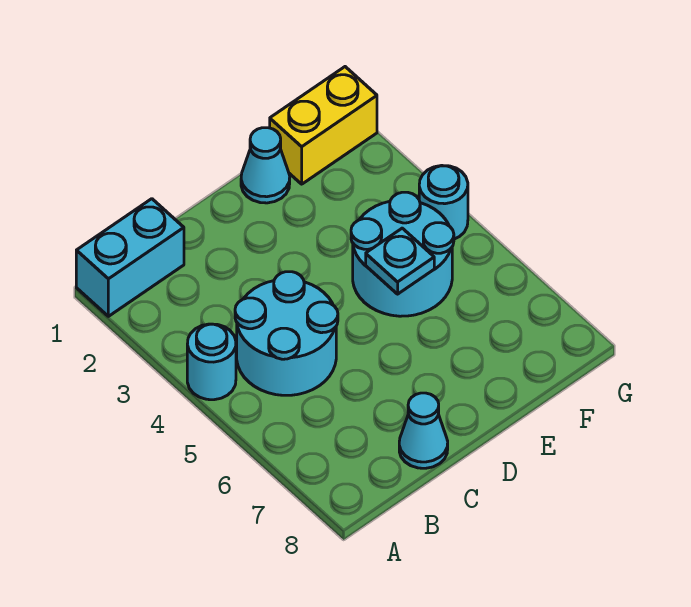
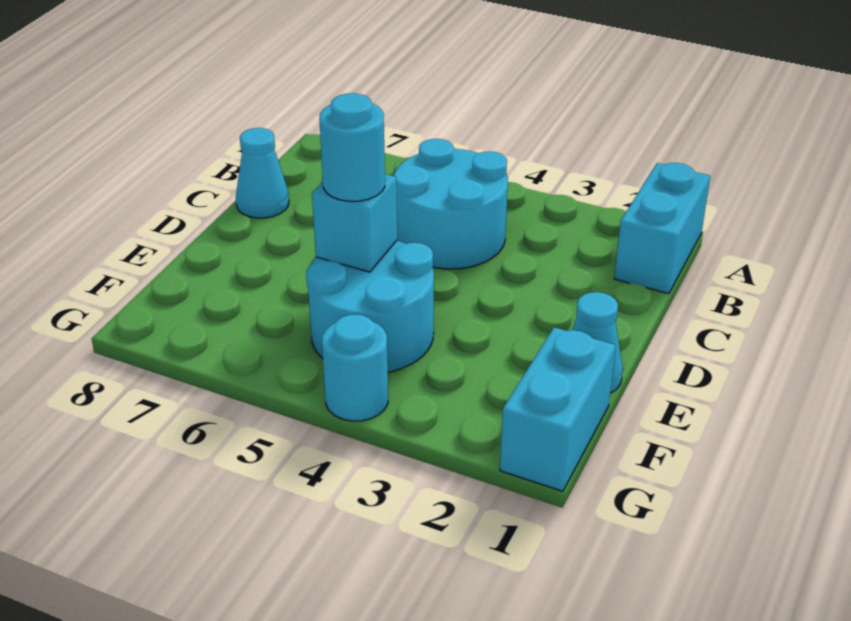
cyan round brick A4 level 1 -> cyan round brick E5 level 3
cyan plate E5 level 2 -> cyan brick E5 level 2
yellow brick F1:G1 level 1 -> cyan brick F1:G1 level 1

